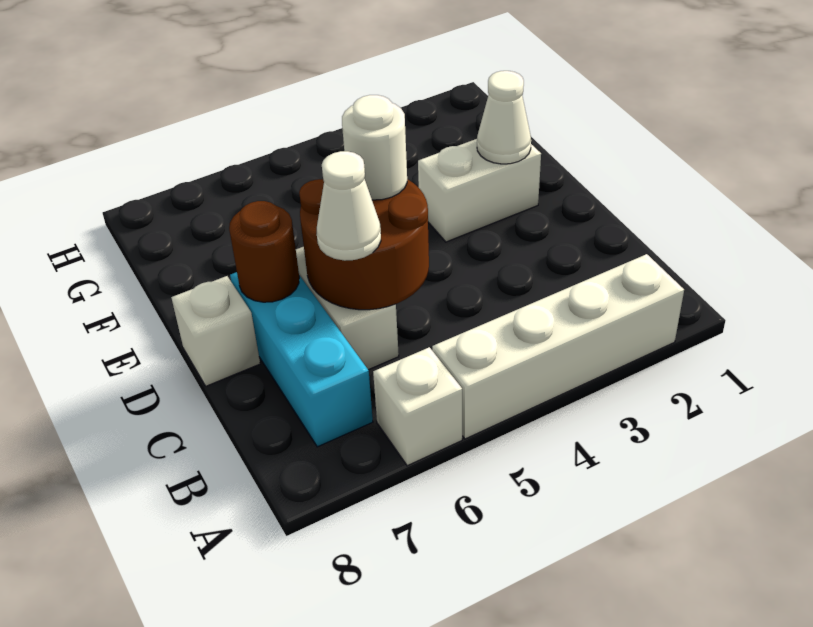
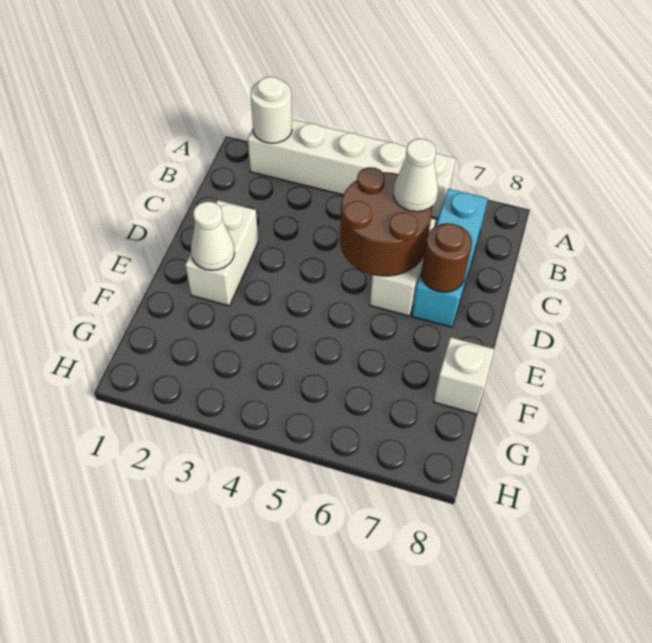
white round brick D5 level 3 -> white round brick A2 level 2
white brick D8 level 1 -> white brick F8 level 1
white brick E2:E3 level 1 -> white brick D2:E2 level 1

